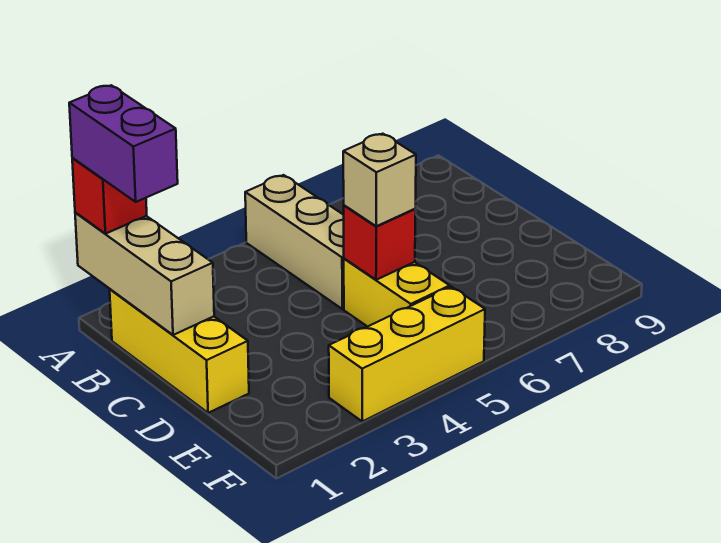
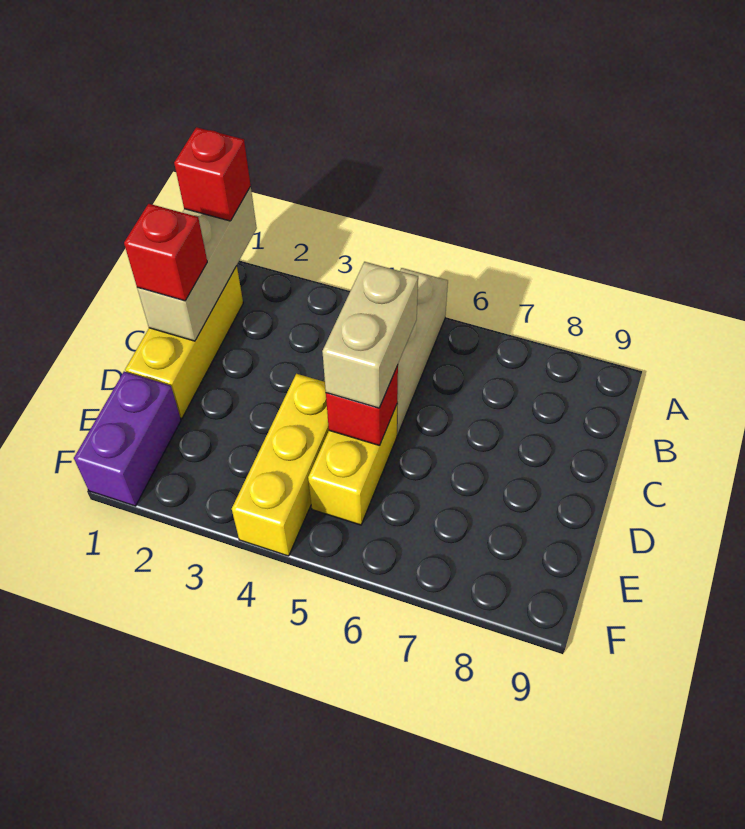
purple brick A1:B1 level 4 -> purple brick E1:F1 level 1
none -> red brick C1 level 3
tan brick D5 level 3 -> tan brick C5:D5 level 3
yellow brick F3:F5 level 1 -> yellow brick D4:F4 level 1

